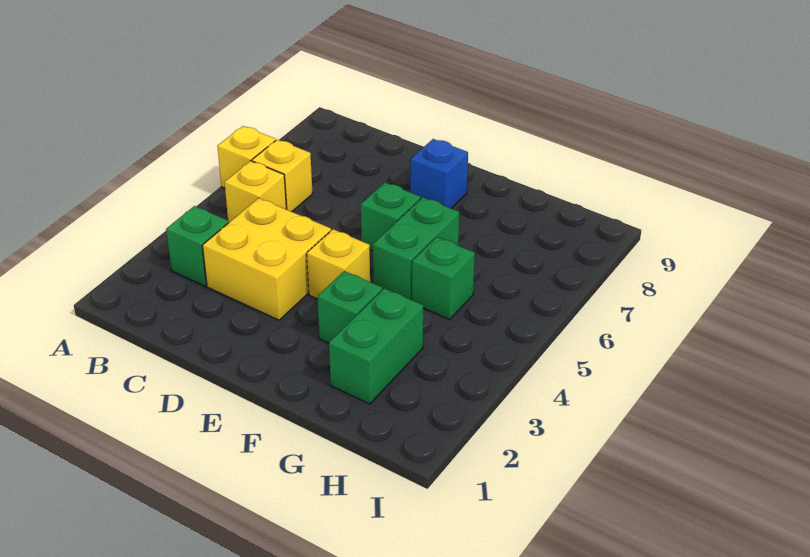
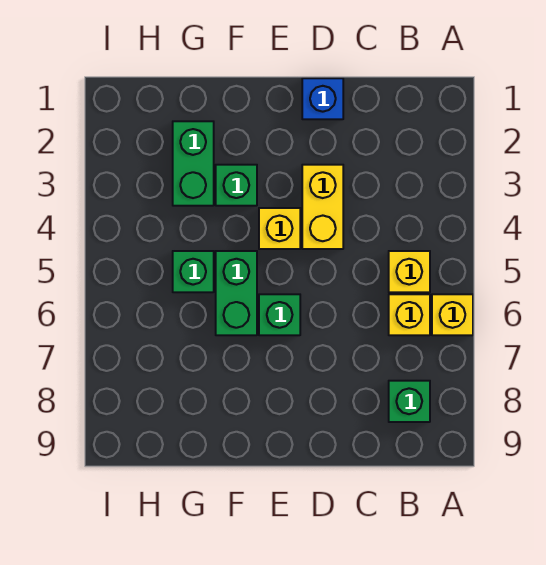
green brick B3 level 1 -> green brick B8 level 1
yellow brick C3:D4 level 1 -> yellow brick D3:D4 level 1
blue brick E8 level 1 -> blue brick D1 level 1

